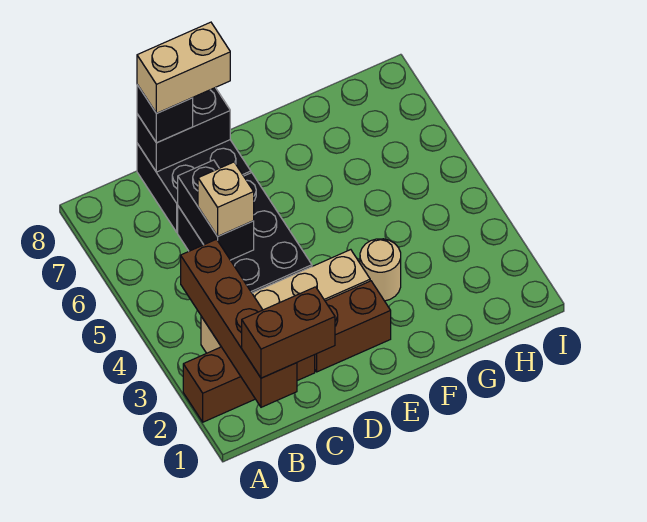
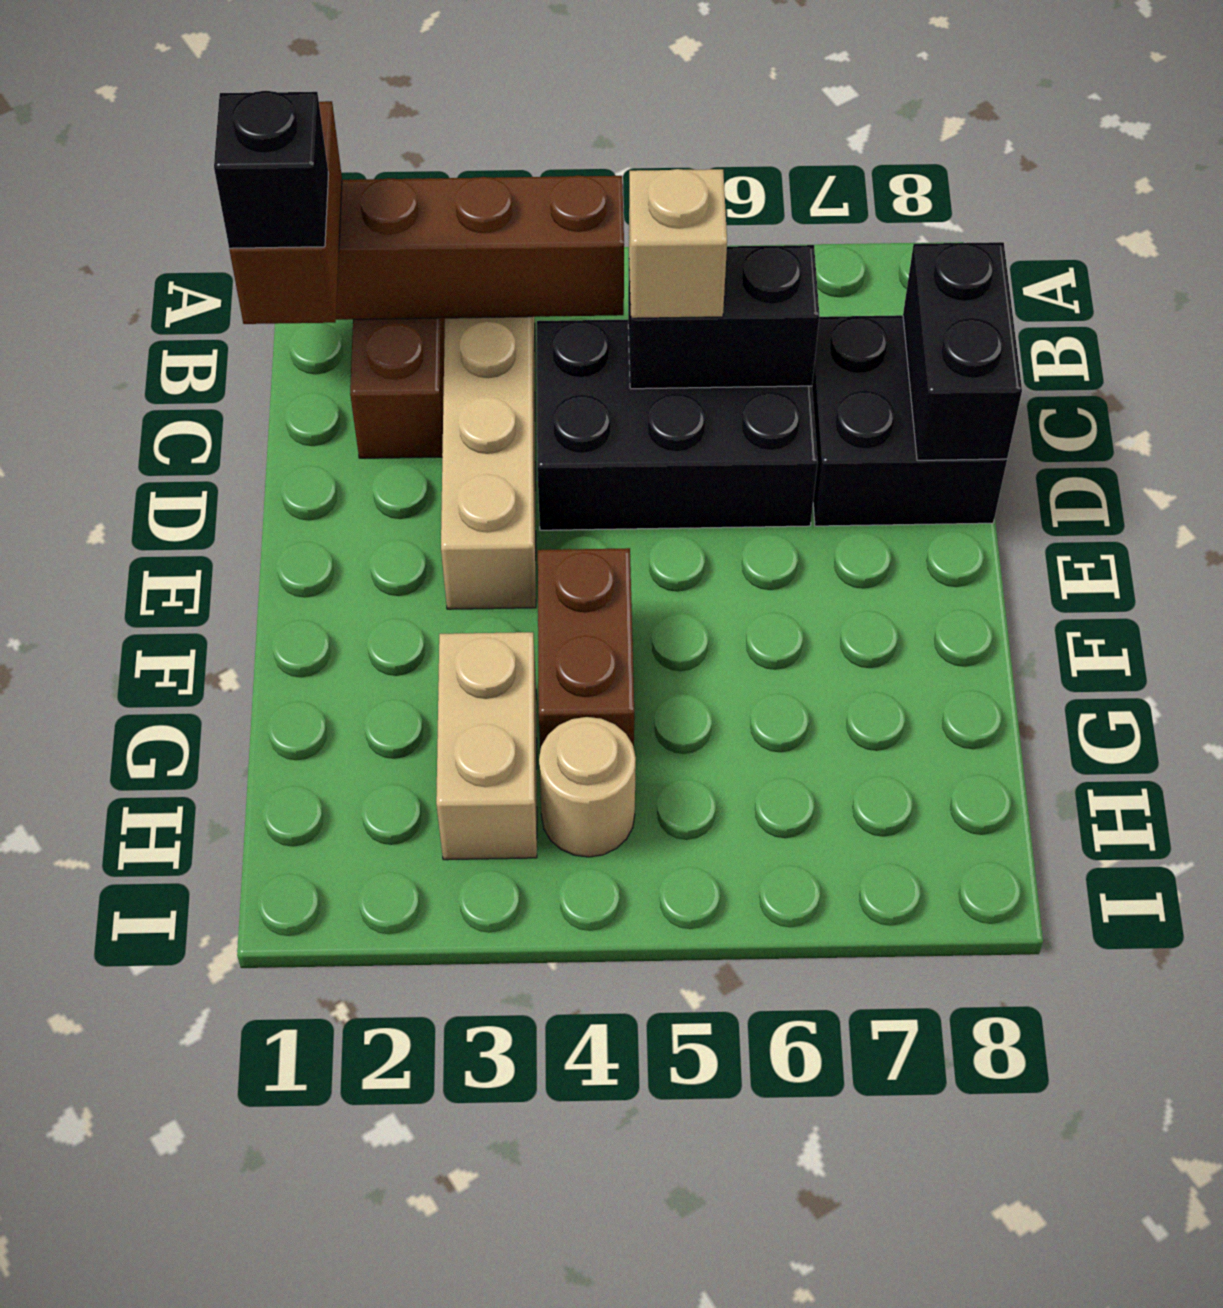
black brick C8 level 3 -> black brick C1 level 4
tan brick C8:D8 level 4 -> tan brick G3:H3 level 1
brown brick D2:E2 level 1 -> brown brick F4:G4 level 1
tan round brick F3 level 1 -> tan round brick H4 level 1

